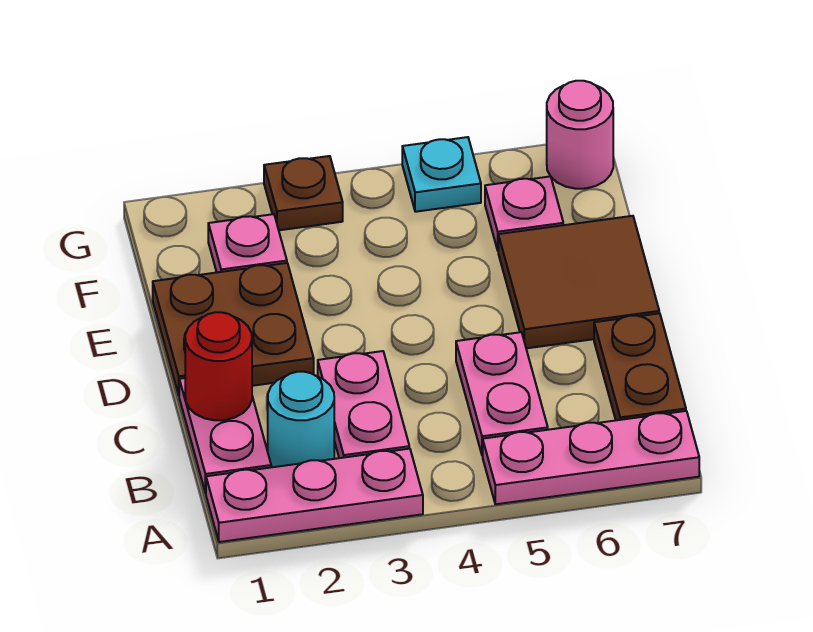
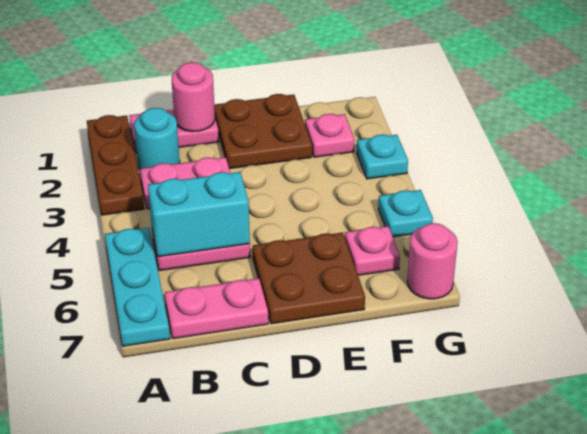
pink plate A1:A3 level 1 -> brown plate A1:A3 level 1
pink plate A5:A7 level 1 -> cyan plate A5:A7 level 1
none -> cyan brick B5:C5 level 2
brown plate B7:C7 level 1 -> pink plate B7:C7 level 1
red round brick C1 level 2 -> pink round brick C1 level 2
brown tile D6:E7 level 1 -> brown plate D6:E7 level 1
brown plate G3 level 1 -> cyan plate G3 level 1

